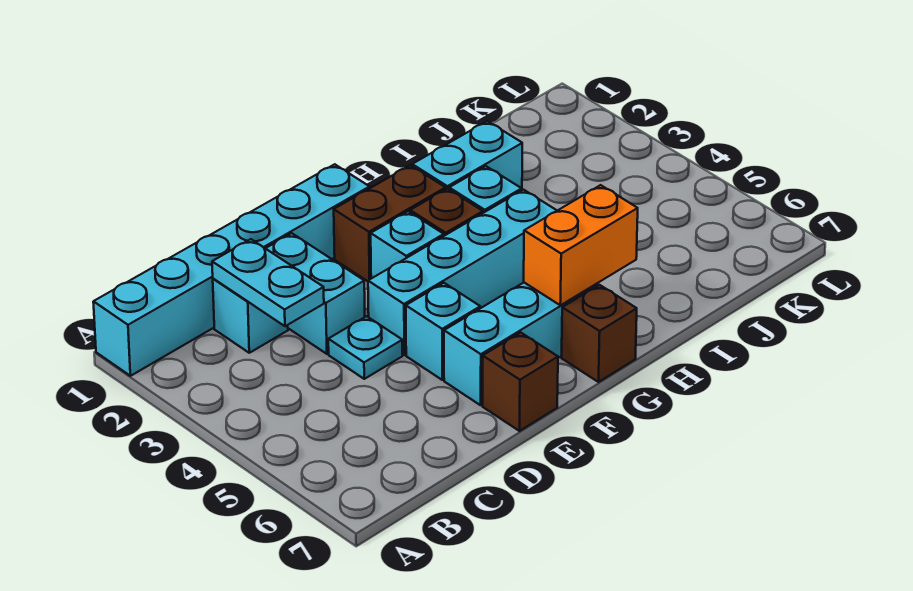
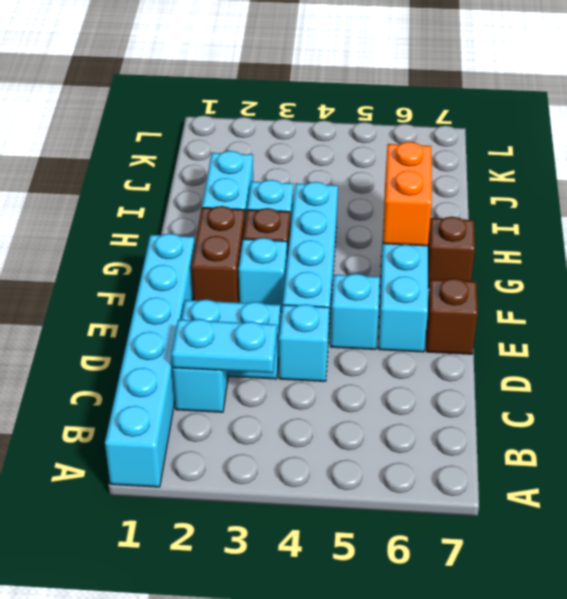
cyan plate D4 level 1 -> cyan brick D4 level 1

